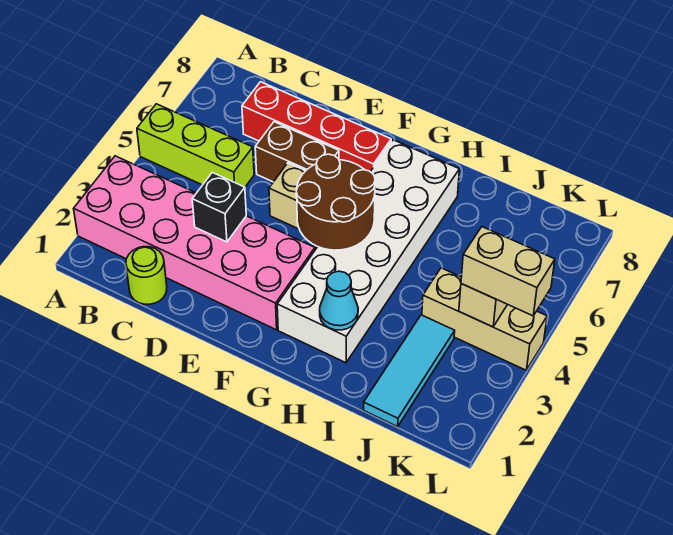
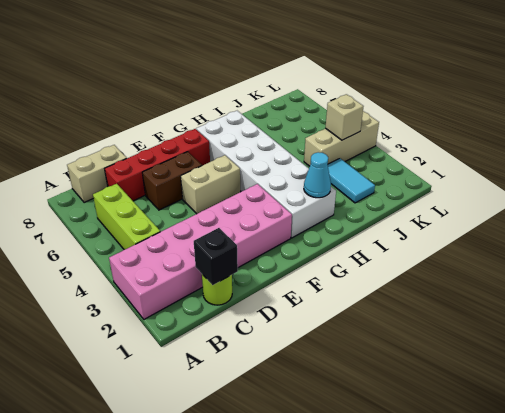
lime brick A5:C5 level 1 -> lime brick B4:B6 level 1
black brick D3 level 2 -> black brick C1 level 2
brown round brick F4:G5 level 2 -> none
cyan tile J1:J3 level 1 -> cyan tile J2:J3 level 1
tan brick K4:L4 level 3 -> tan brick B8:C8 level 1

